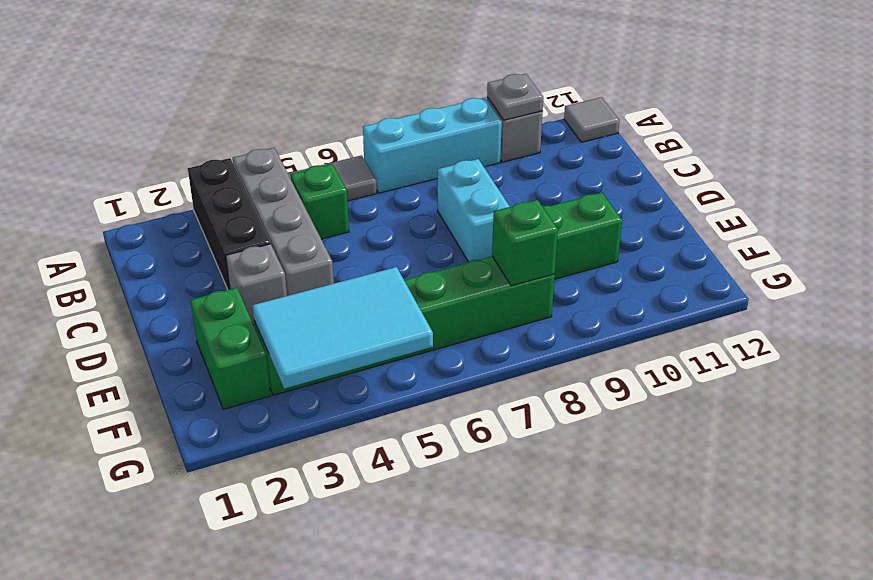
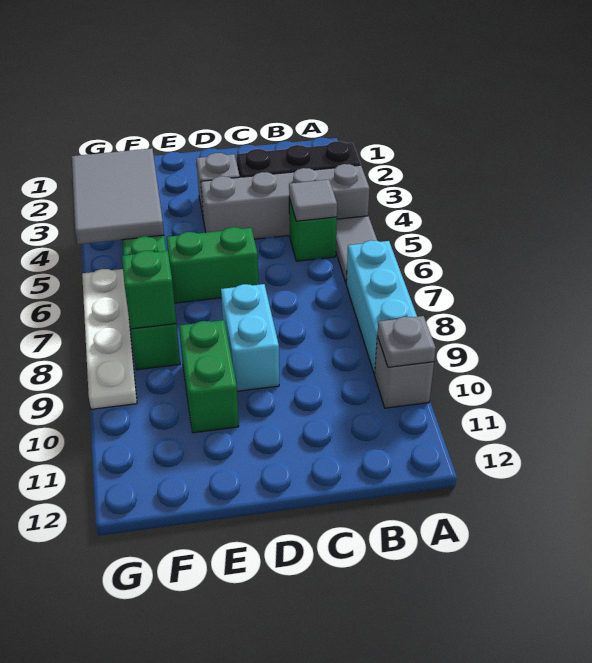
grey tile A12 level 1 -> grey tile B5 level 2
cyan brick C8:D8 level 1 -> cyan brick D8:D9 level 1
green brick E2:F2 level 1 -> green brick D6:E6 level 1
cyan tile F3:G5 level 2 -> grey tile F3:G5 level 2
none -> white plate G6:G9 level 1

